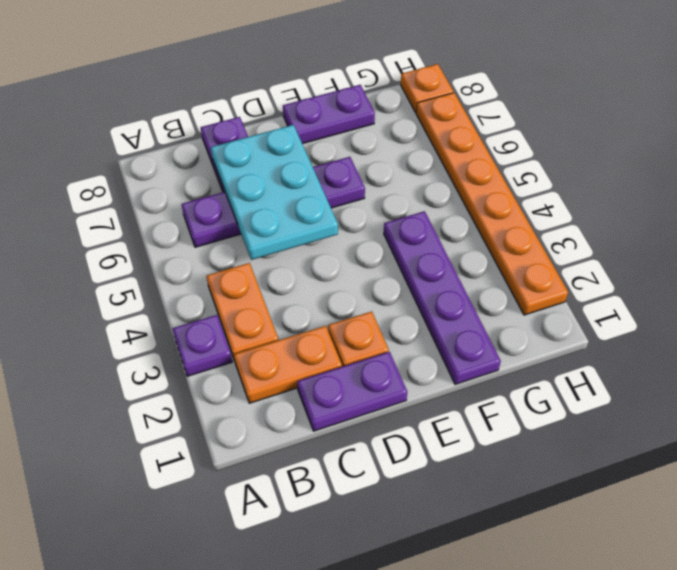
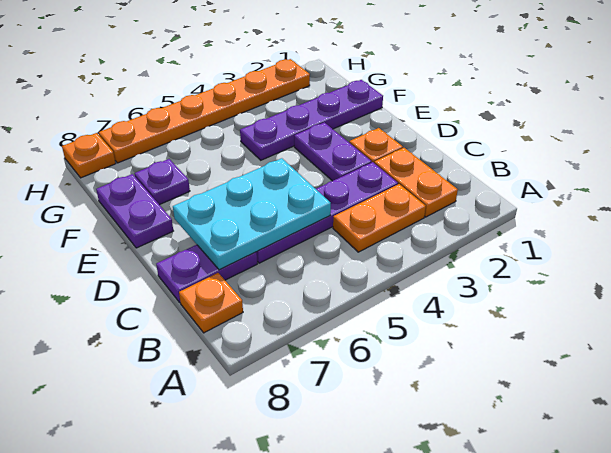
purple plate A3 level 1 -> purple plate F7 level 1
purple plate B6:E6 level 1 -> purple plate C3:C6 level 1
none -> orange plate B8 level 1
purple plate C1:D1 level 1 -> purple plate D3:E3 level 1

